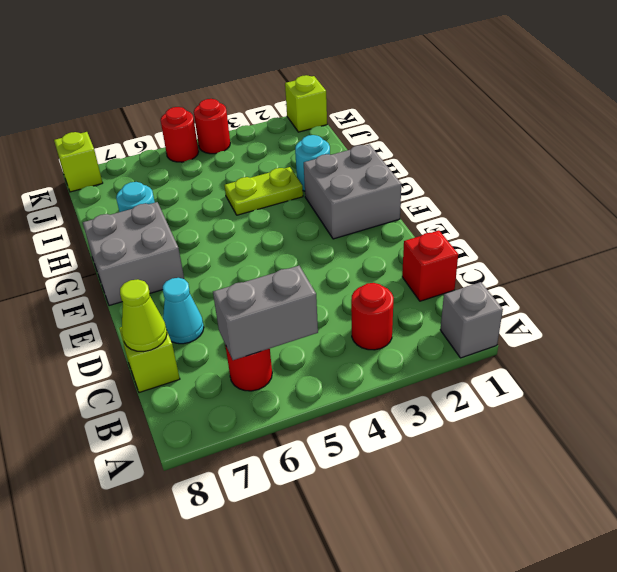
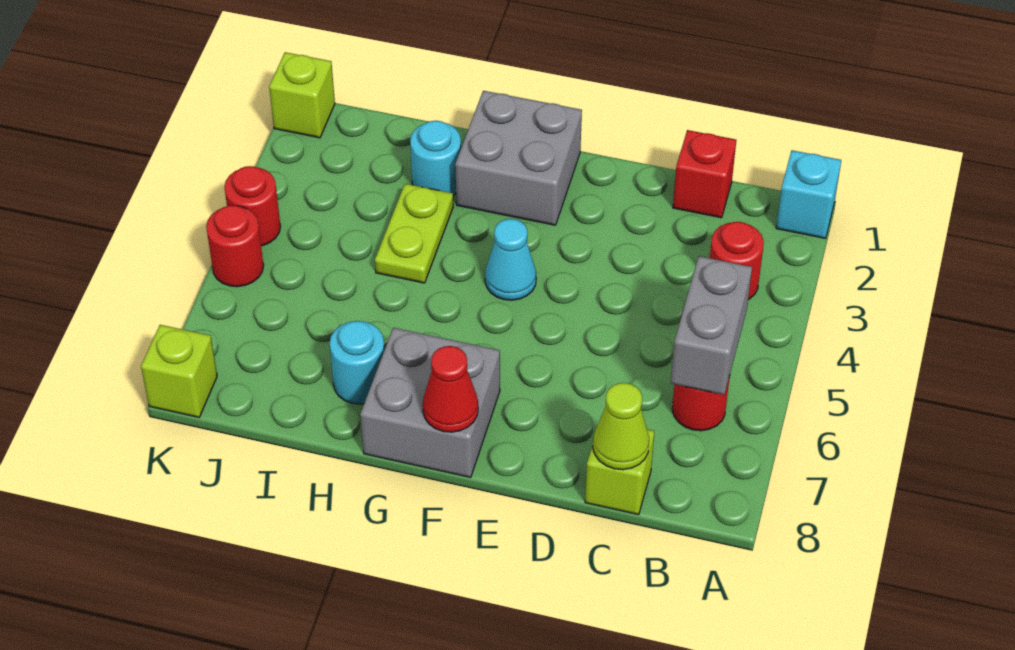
grey brick A1 level 1 -> cyan brick A1 level 1
cyan cone D7 level 1 -> cyan cone F4 level 1
none -> red cone F8 level 2

